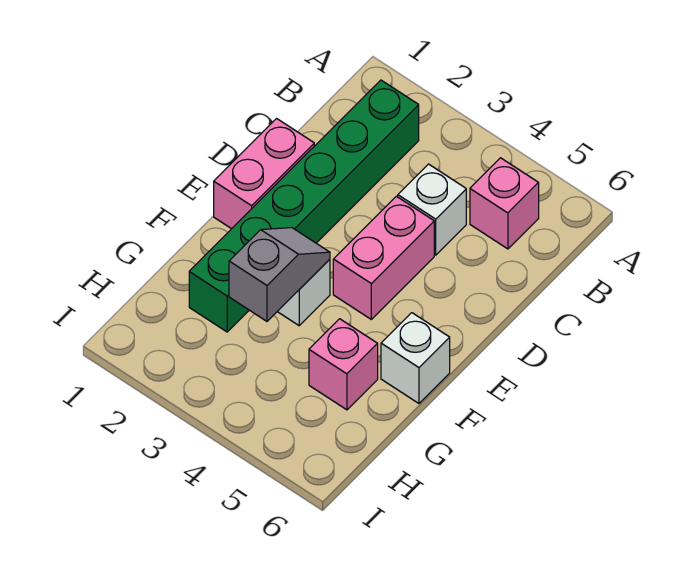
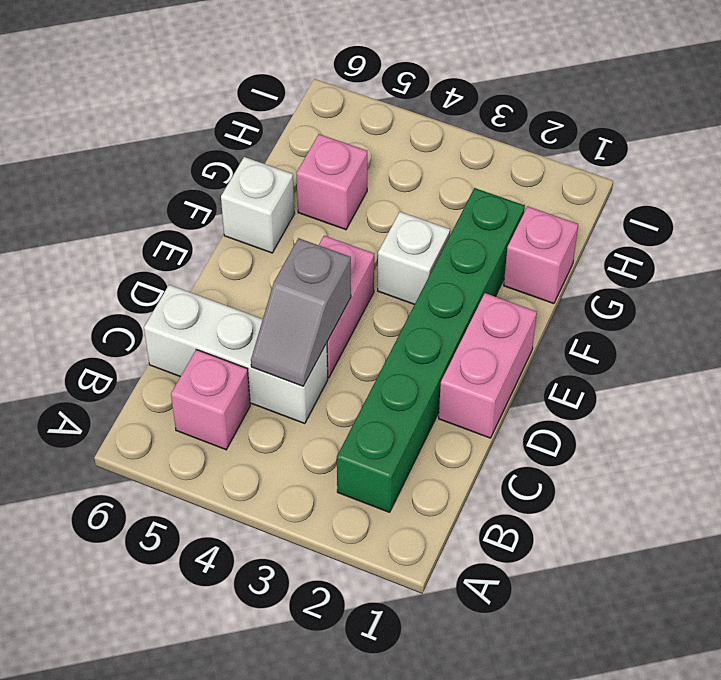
white brick C4 level 1 -> white brick C4:C6 level 1
grey slope F3:G3 level 2 top G -> grey slope C4:D4 level 2 top D
none -> pink brick G1 level 1

